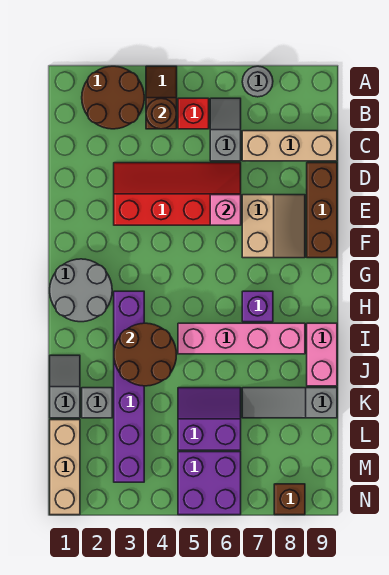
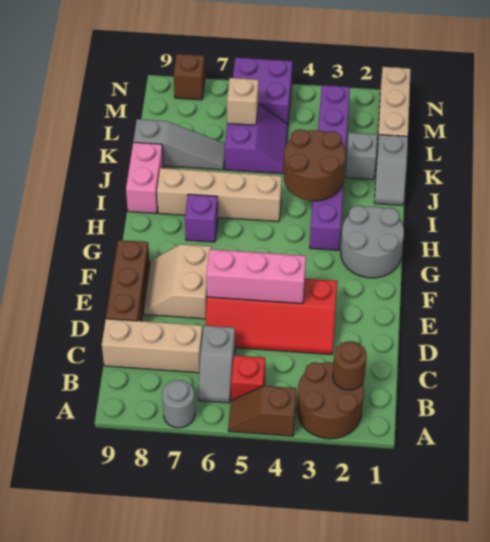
brown slope A4:B4 level 1 top B -> brown slope A4:A5 level 1 top 4
brown round brick B4 level 2 -> brown round brick B2 level 2
pink brick E6 level 2 -> pink brick E4:E6 level 2
pink brick I5:I8 level 1 -> tan brick I5:I8 level 1
purple slope K5:L6 level 1 top L -> purple slope K5:L6 level 1 top 6
none -> tan brick L6 level 2

